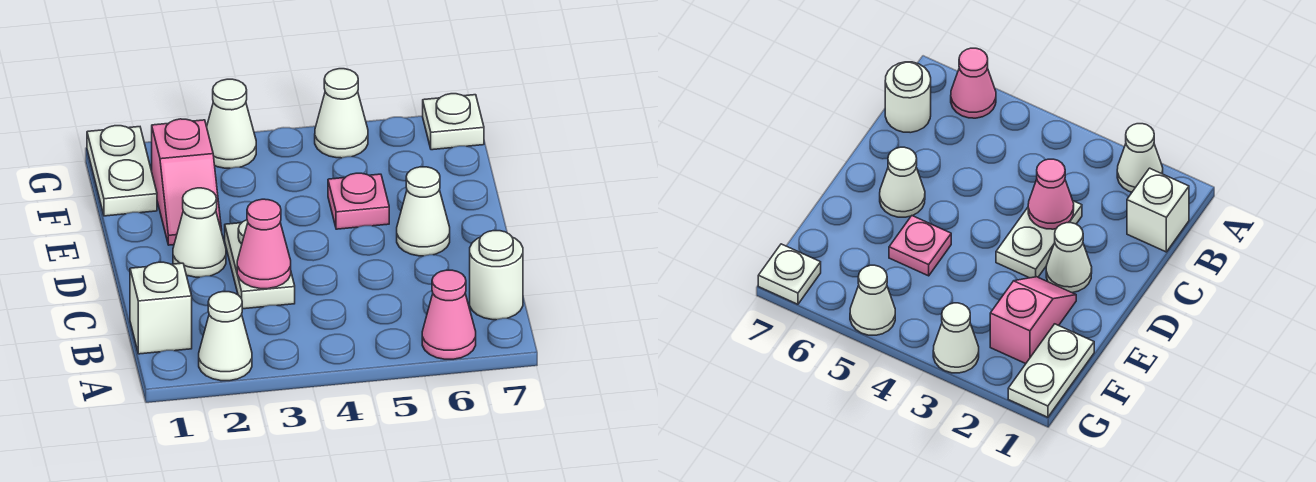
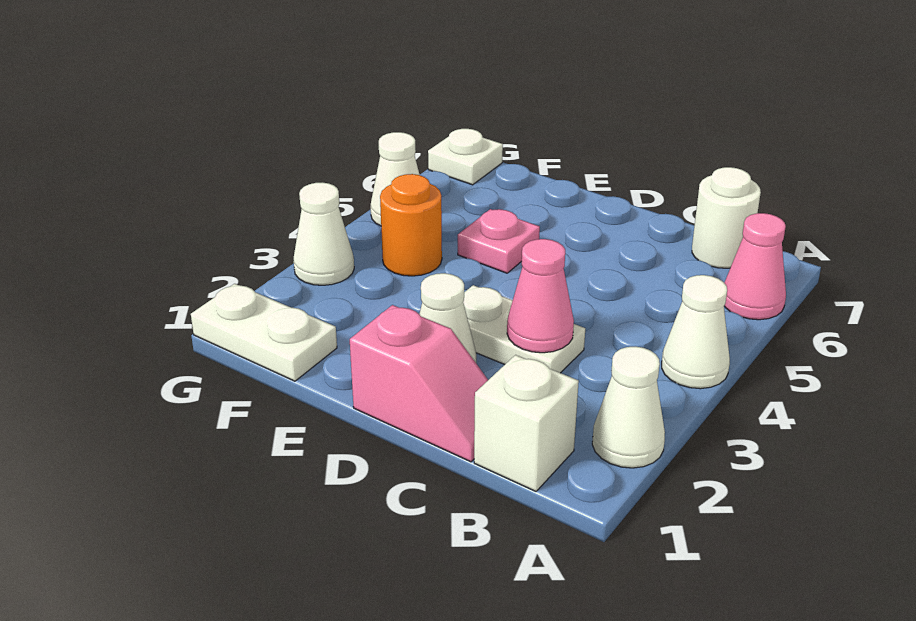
white cone D6 level 1 -> white cone A4 level 1
pink slope E2:F2 level 1 top F -> pink slope C1:D1 level 1 top D
none -> orange round brick F4 level 1

